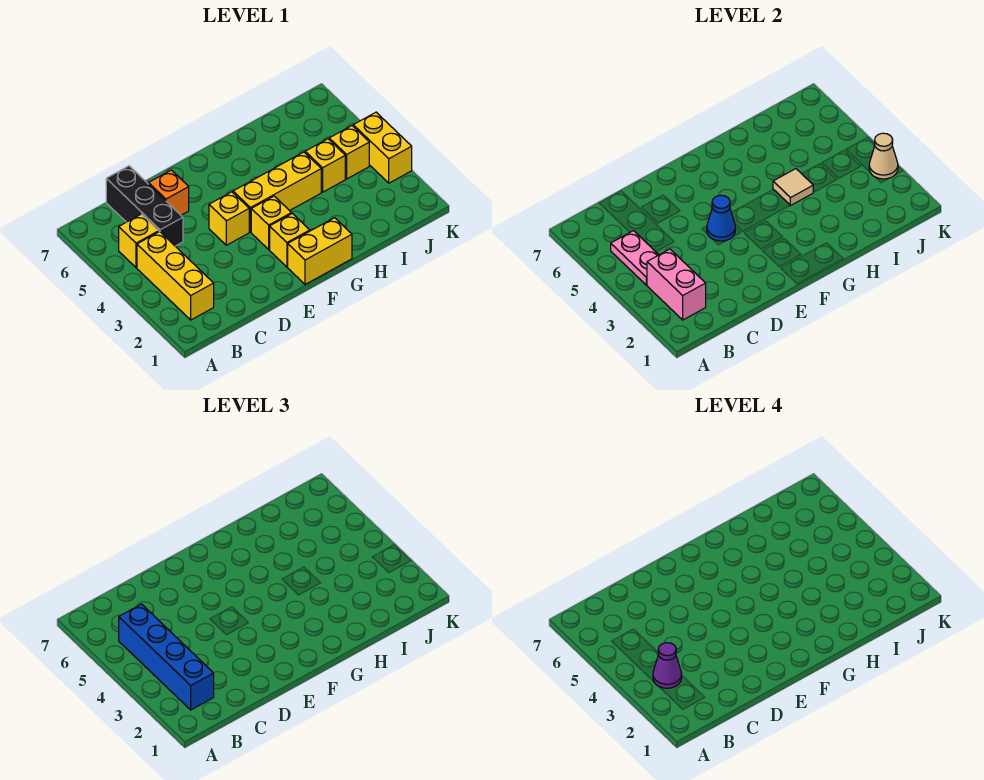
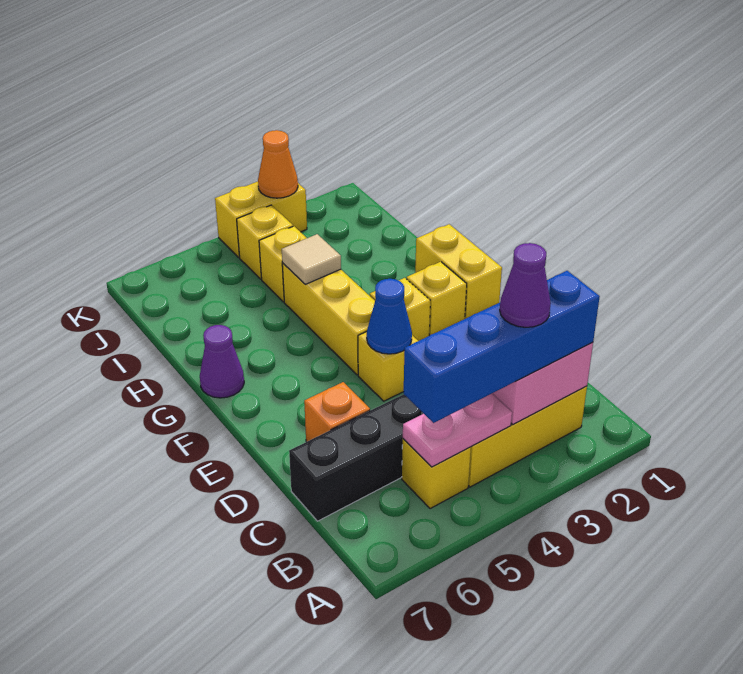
none -> purple cone G7 level 1
tan cone K3 level 2 -> orange cone K3 level 2

